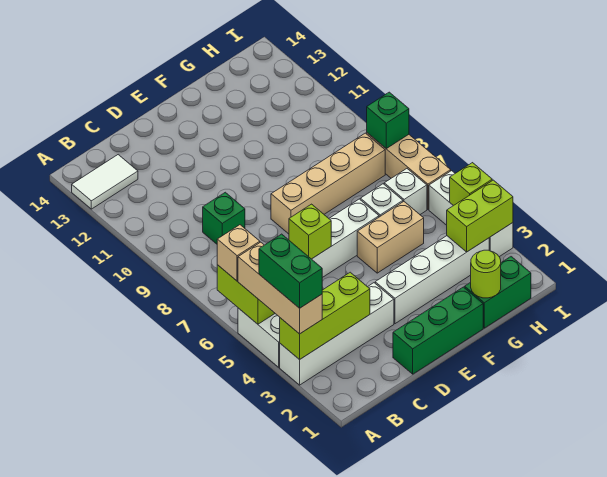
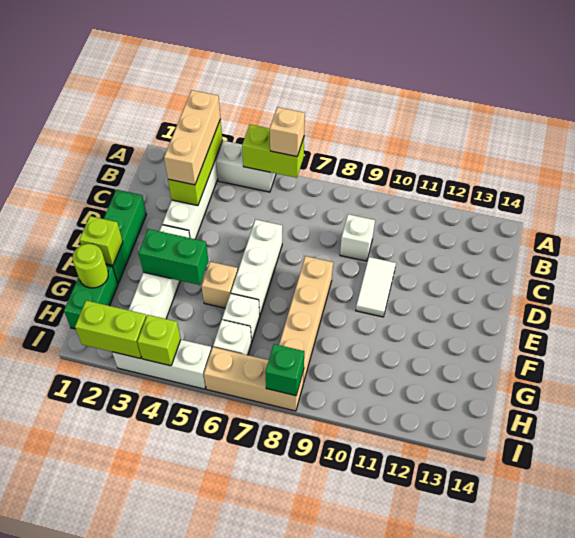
tan brick A3:A5 level 3 -> tan brick A3:C3 level 3
green brick A3:A4 level 4 -> green brick F3:F4 level 2
white tile A13:B13 level 1 -> white tile D10:E10 level 1
green brick C9 level 1 -> white brick C9 level 1
lime brick D6 level 2 -> lime brick F1 level 2
tan brick F5:G5 level 1 -> tan brick F5 level 1
lime brick H3:I3 level 2 -> lime brick I2:I3 level 2

